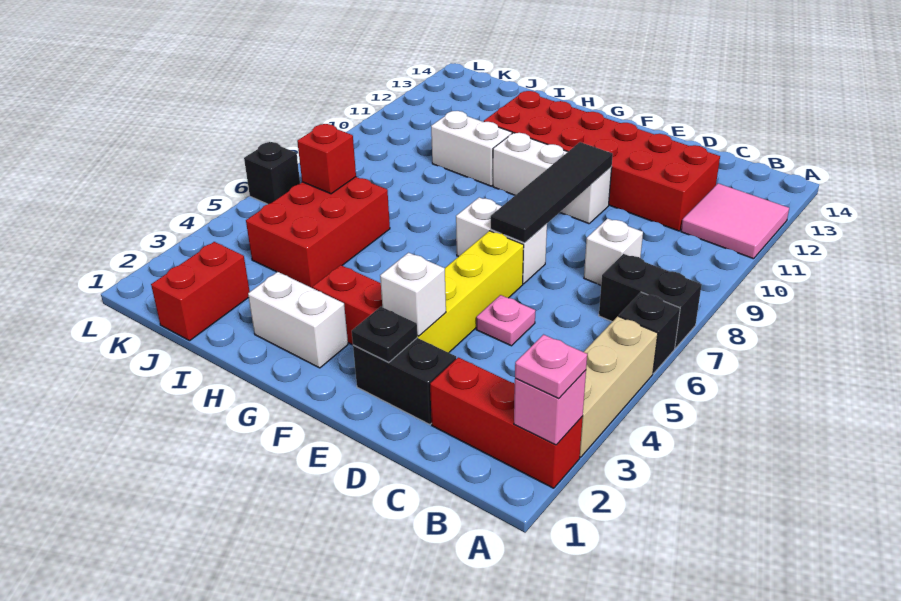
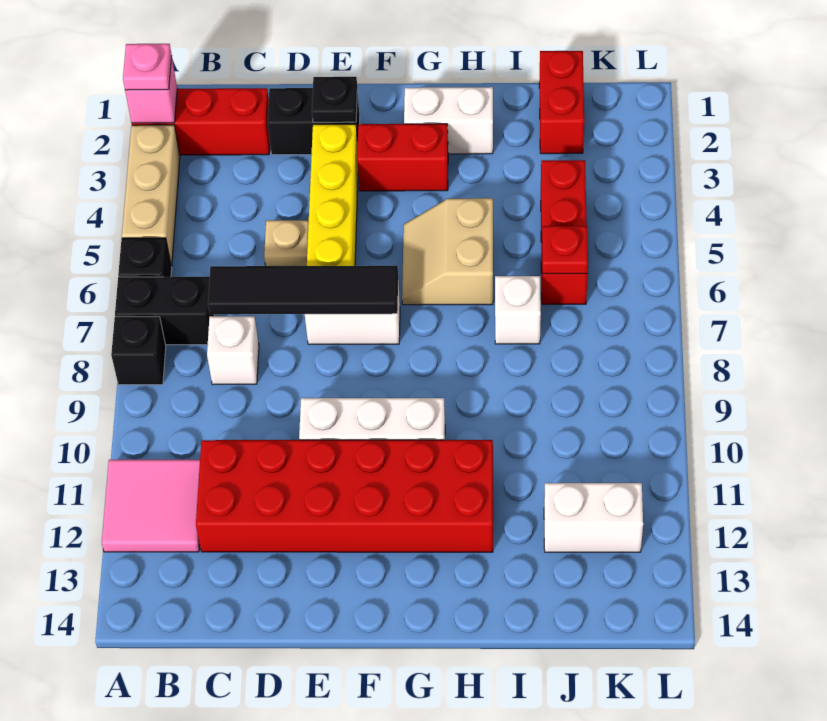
pink plate D5 level 1 -> tan plate D5 level 1
white brick E3 level 2 -> white brick I7 level 1
black tile E7:E10 level 2 -> black tile C7:F7 level 2
none -> tan slope G5:H6 level 1 top H
white brick H10:I10 level 1 -> white brick J12:K12 level 1
red brick I4:J6 level 1 -> red brick J4:J6 level 1
red brick J6 level 2 -> red plate J6 level 2
black brick L6 level 1 -> black brick A8 level 1

